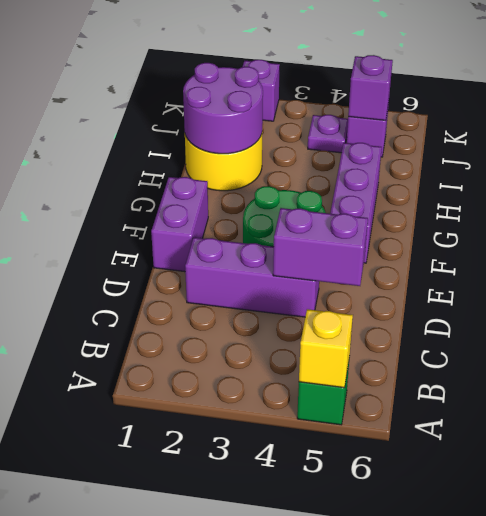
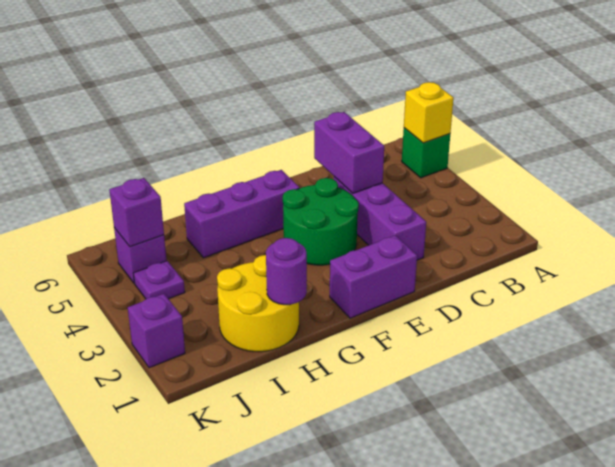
purple round brick H1:I2 level 2 -> purple round brick H1 level 2

